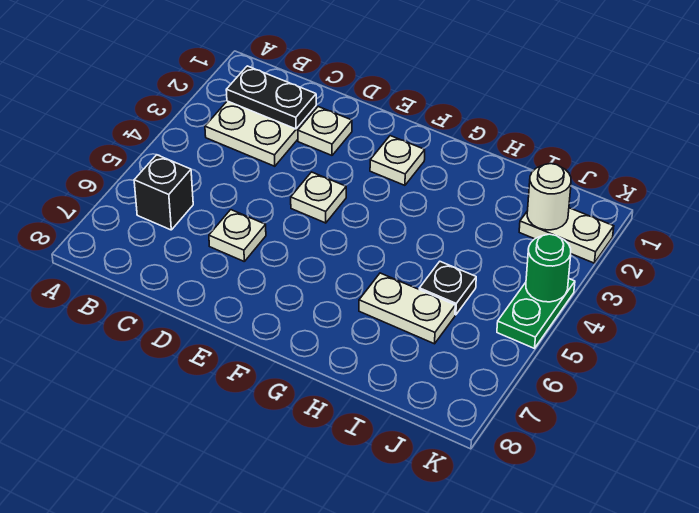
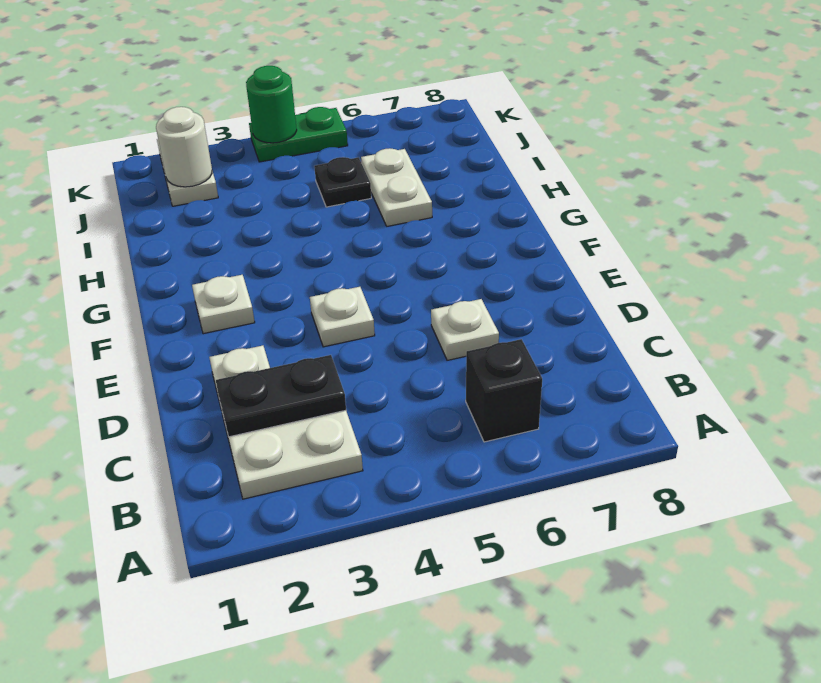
black plate B2:C2 level 2 -> black plate C2:C3 level 2

